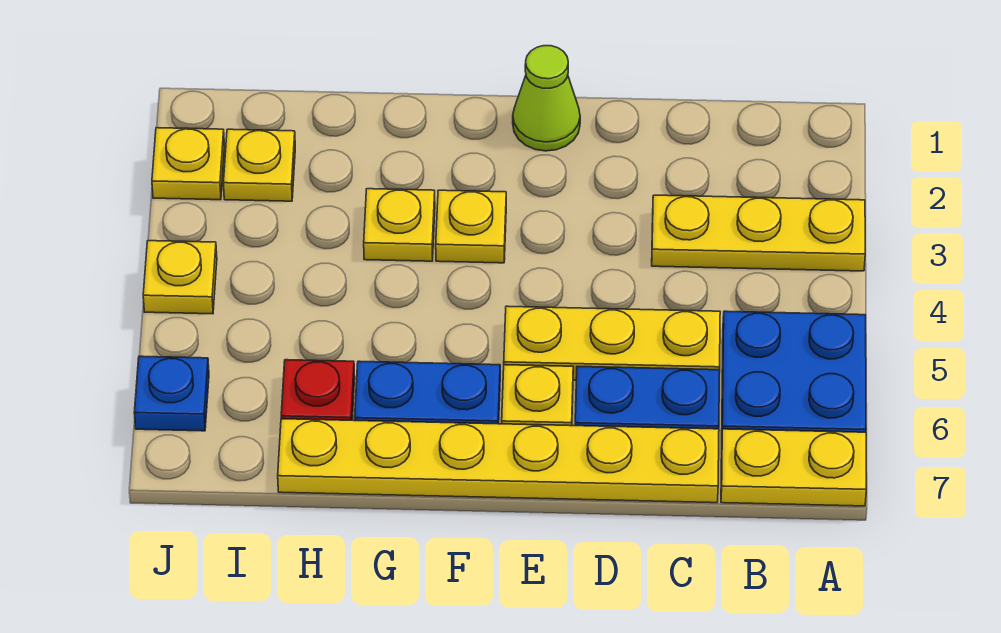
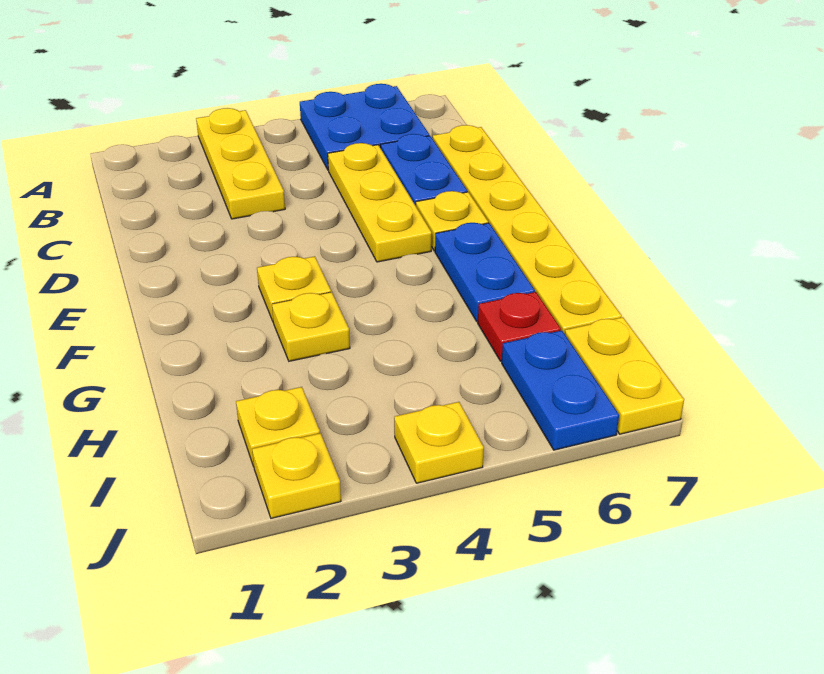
yellow plate A7:B7 level 1 -> yellow plate I7:J7 level 1
lime cone E1 level 1 -> none
blue plate J6 level 1 -> blue plate I6:J6 level 1

